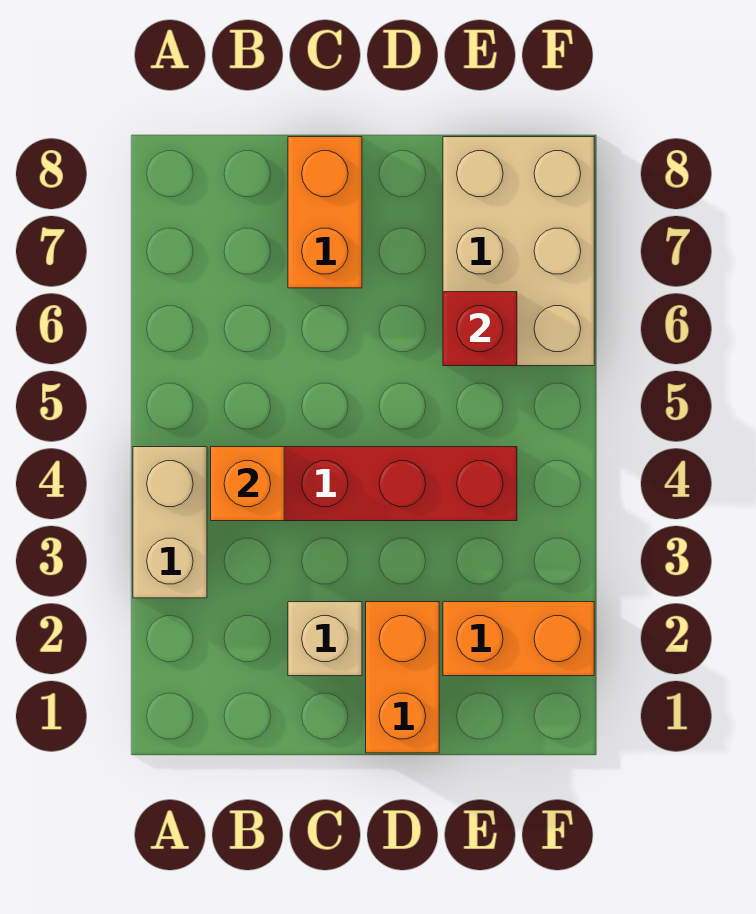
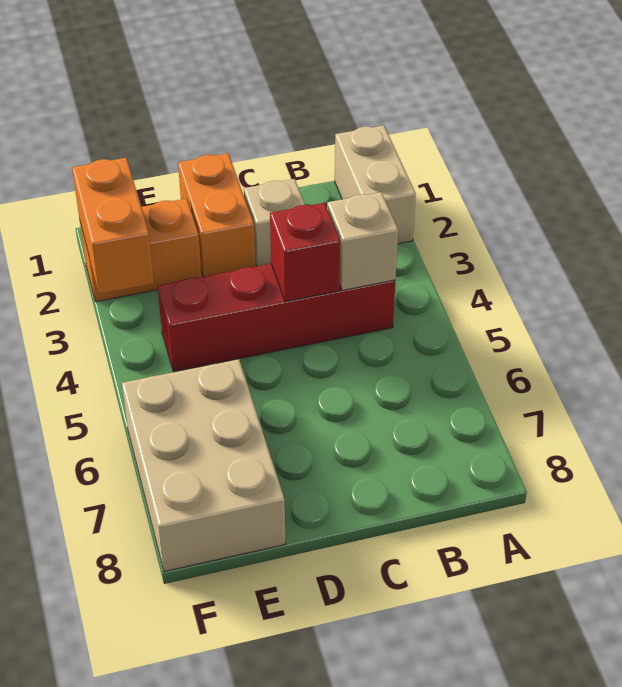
tan brick A3:A4 level 1 -> tan brick A1:A2 level 1
orange brick B4 level 2 -> tan brick B4 level 2
orange brick C7:C8 level 1 -> orange brick F2:F3 level 2
red brick E6 level 2 -> red brick C4 level 2

